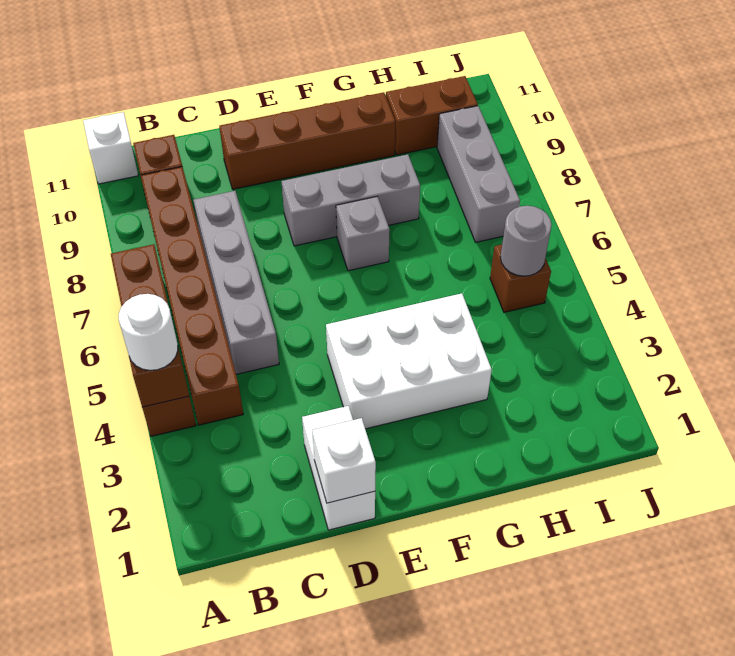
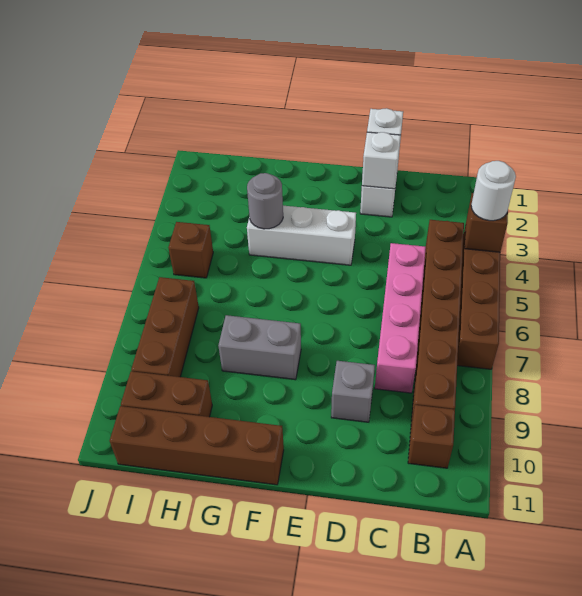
white brick A11 level 1 -> white brick D2 level 2
grey brick C5:C8 level 1 -> pink brick C5:C8 level 1
brown brick D10:G10 level 1 -> brown brick F11:I11 level 1
white brick E3:G4 level 1 -> white brick E4:G4 level 1
grey brick E8:G8 level 1 -> grey brick F8:G8 level 1
grey brick F7 level 1 -> grey brick D9 level 1
grey round brick I5 level 2 -> grey round brick G4 level 2
grey brick I7:I9 level 1 -> brown brick I7:I9 level 1

